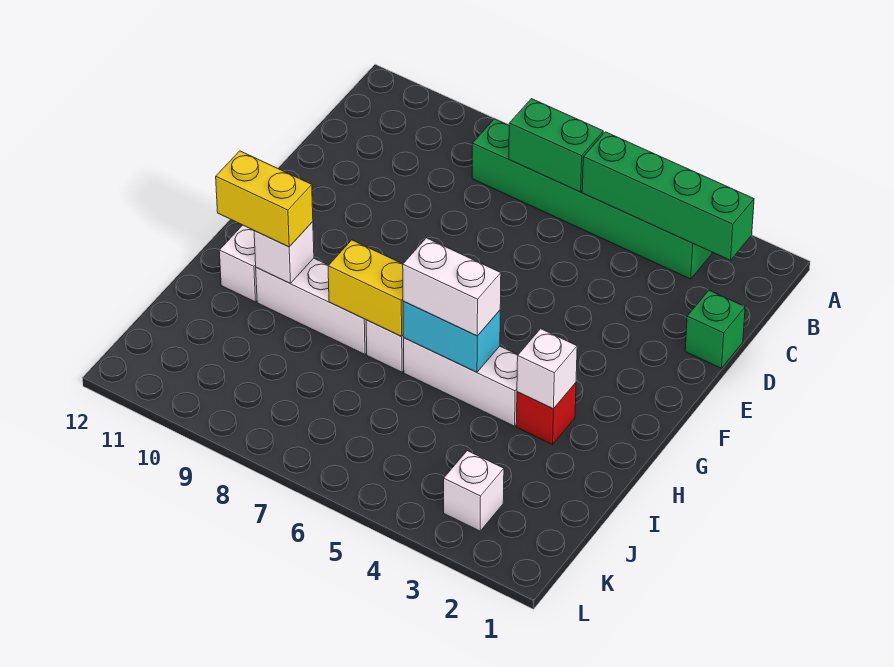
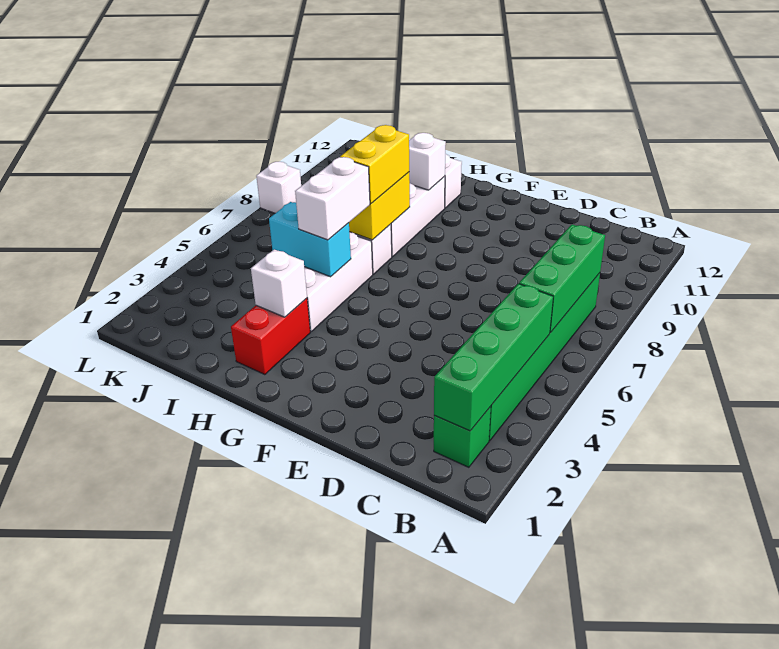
green brick B6:B7 level 2 -> green brick B6:B8 level 2
green brick D1 level 1 -> green brick B2 level 1
red brick H3 level 1 -> red brick H2:H3 level 1
cyan brick H5:H6 level 2 -> cyan brick H5:I5 level 2
yellow brick H10:H11 level 3 -> yellow brick H7:H8 level 3
white brick K3 level 1 -> white brick L8 level 1

